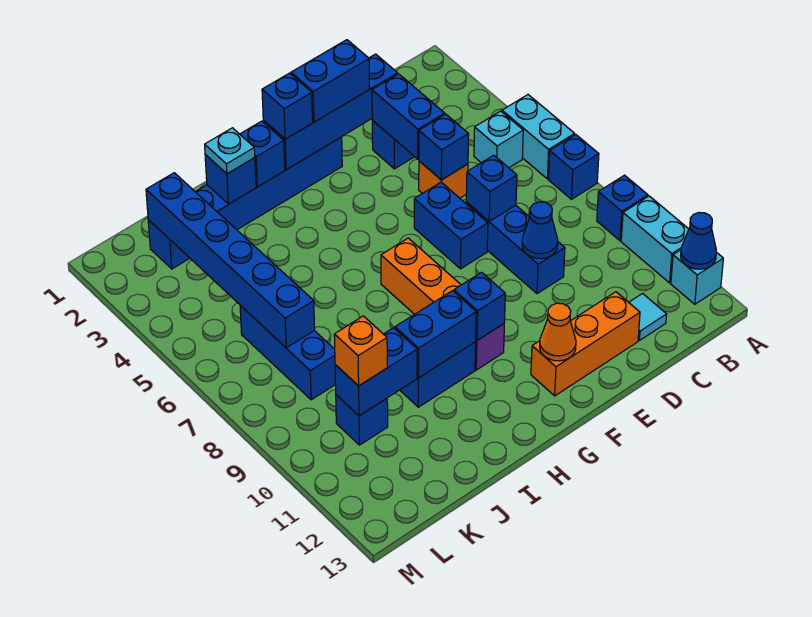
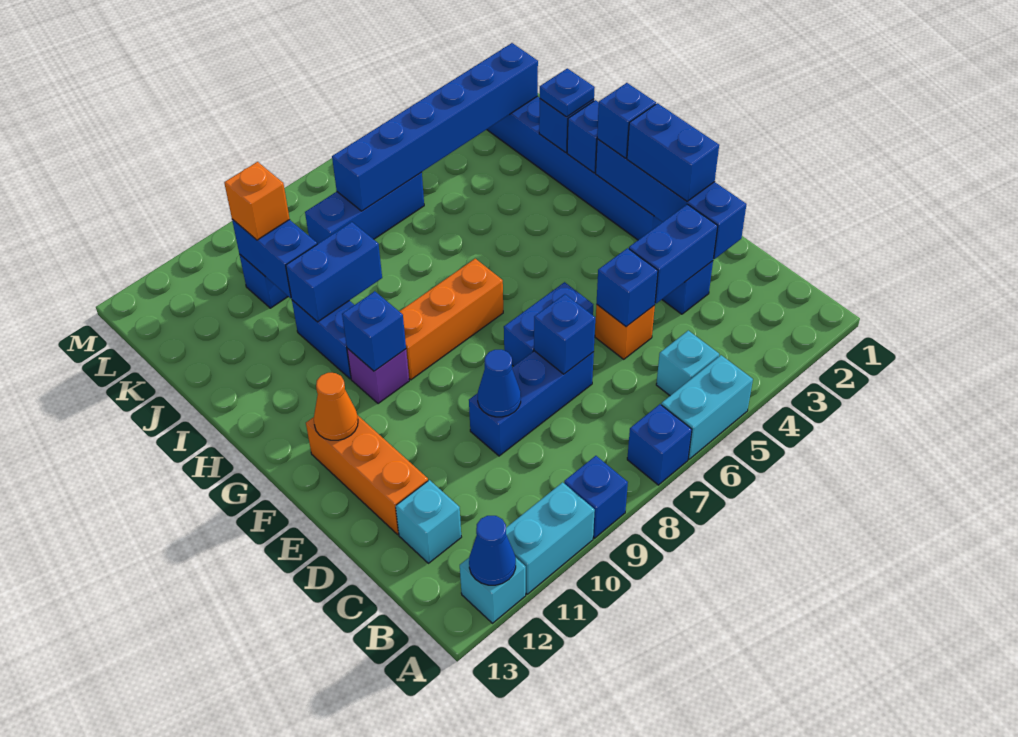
cyan tile C12 level 1 -> cyan brick C12 level 1
blue brick H10:I10 level 2 -> blue brick I9:I10 level 2
cyan plate I2 level 3 -> blue plate I2 level 3

